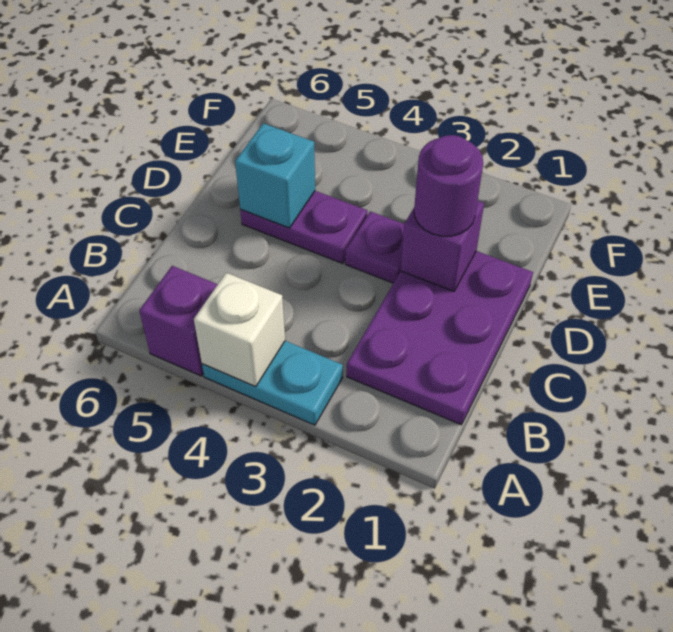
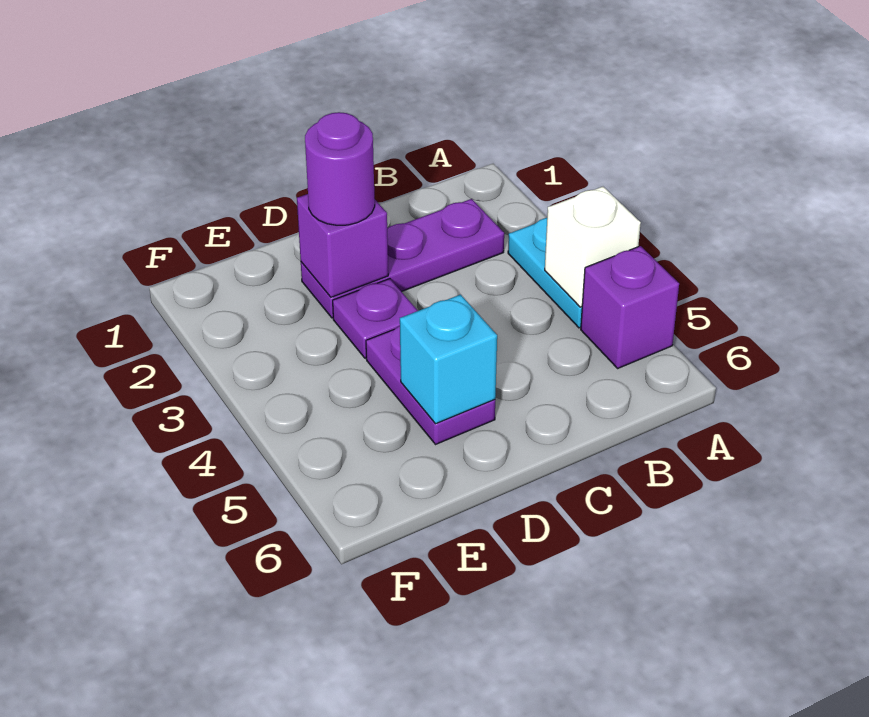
purple plate B1:D2 level 1 -> purple plate B2:D2 level 1

